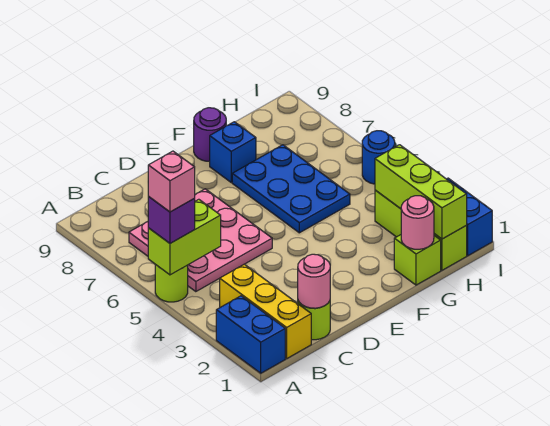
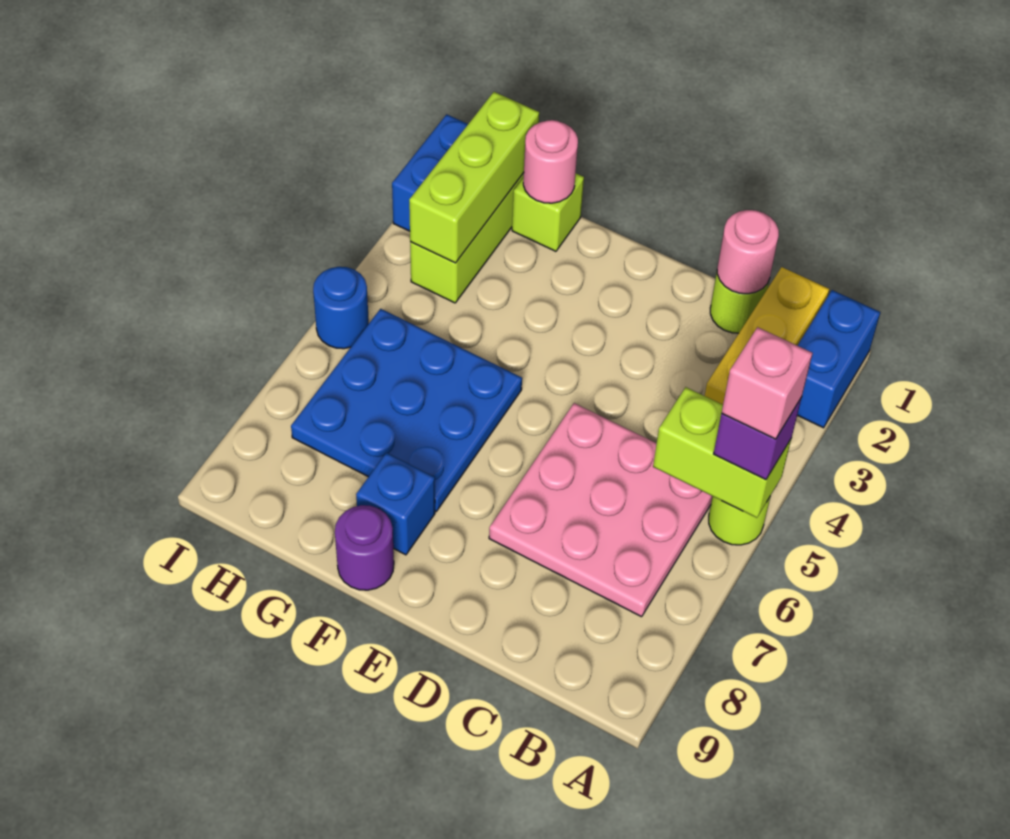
blue plate F5:G7 level 1 -> blue plate F5:H7 level 1

